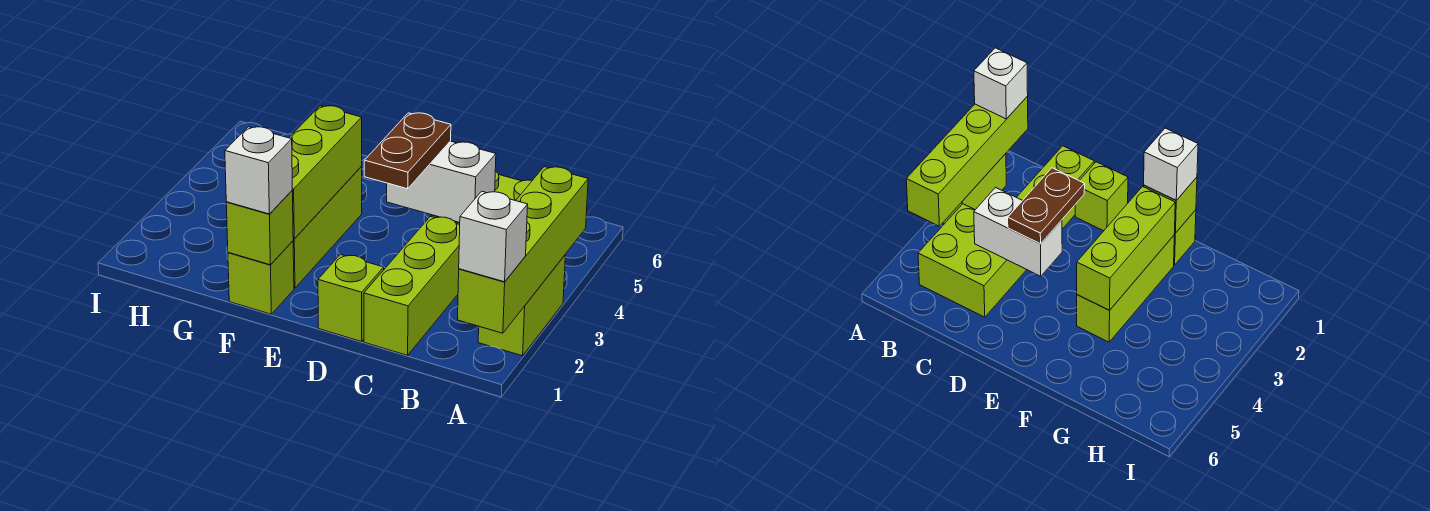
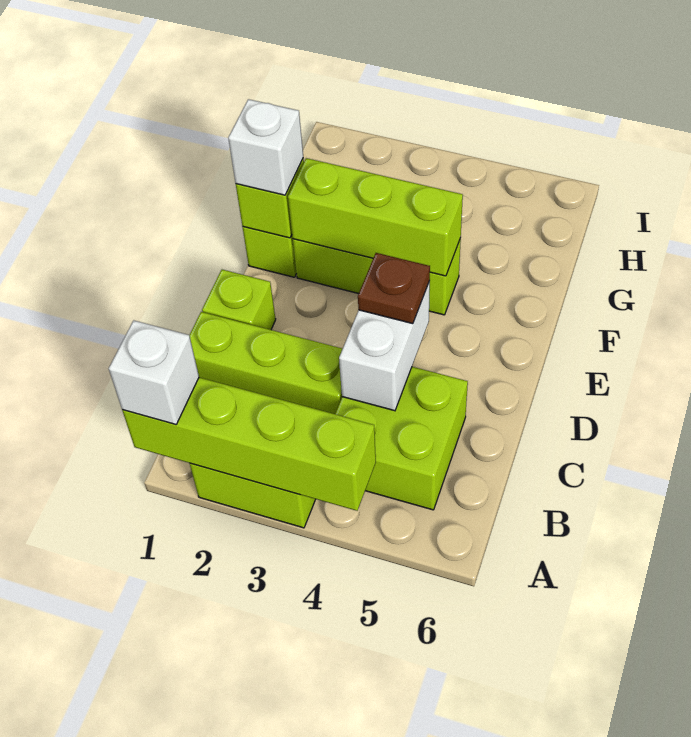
brown plate D3:D4 level 3 -> brown plate D4 level 3

